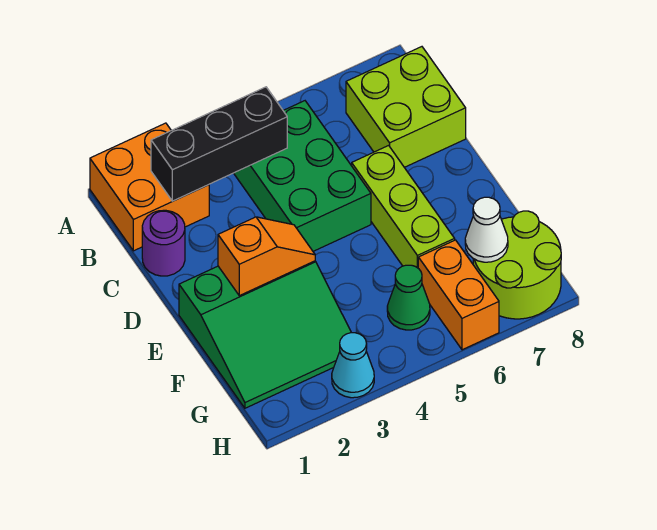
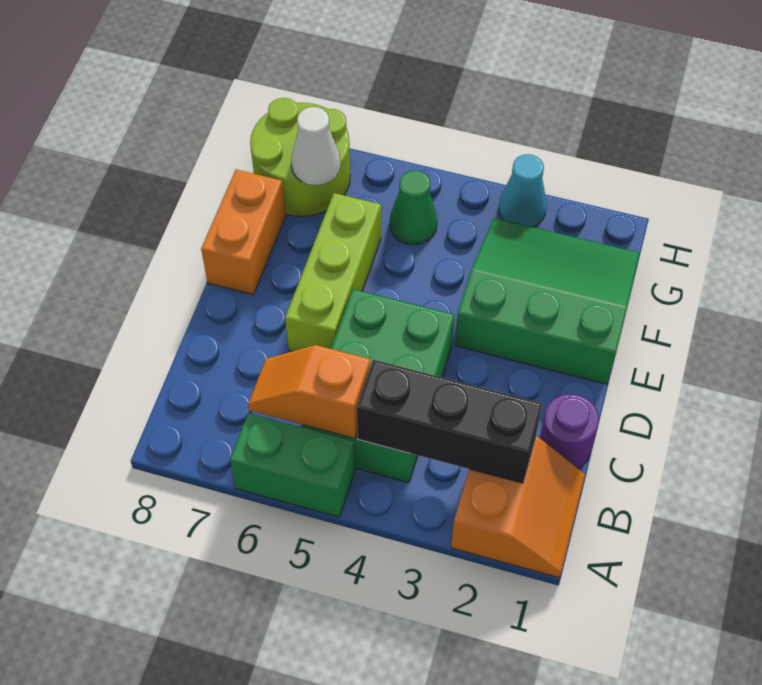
orange brick A1:B2 level 1 -> orange slope A1:B2 level 1 top 2
none -> green brick A5:A6 level 1
lime brick B7:C8 level 1 -> none
orange slope E2:E3 level 2 top 2 -> orange slope B5:B6 level 2 top 5
orange brick G6:H6 level 1 -> orange brick E8:F8 level 1

